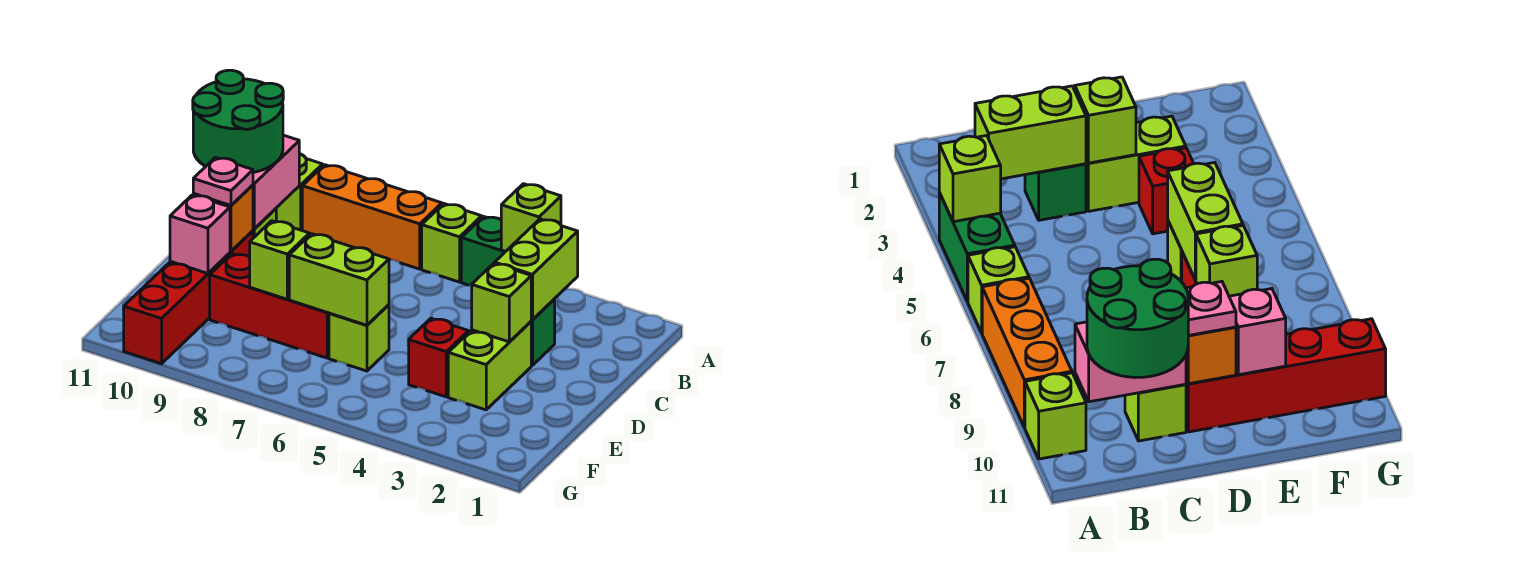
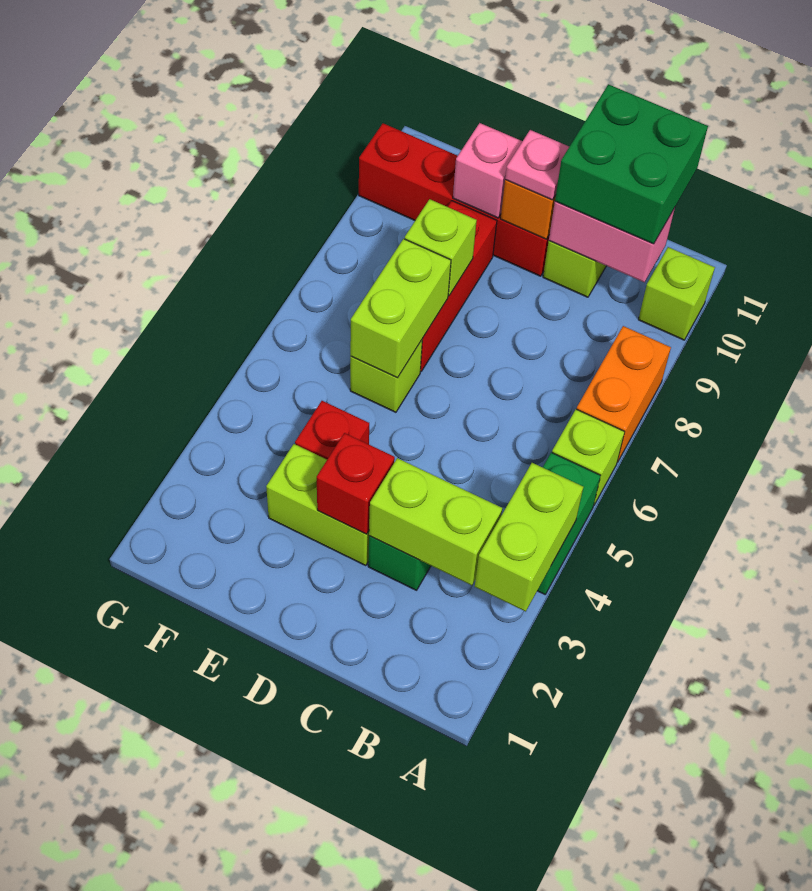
lime brick A4 level 2 -> lime brick A3:A4 level 2
orange brick A7:A9 level 1 -> orange brick A7:A8 level 1
green round brick B10:C11 level 3 -> green brick B10:C11 level 3
lime brick D3 level 2 -> red brick D3 level 2

